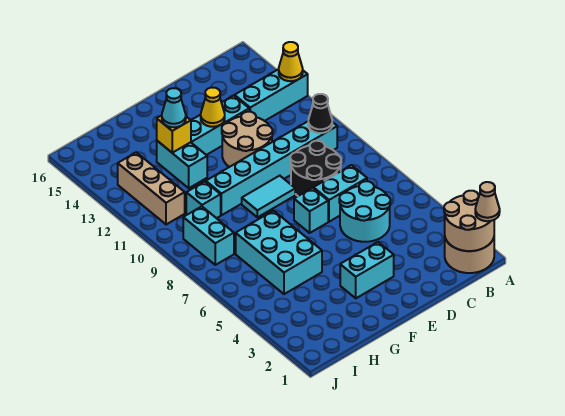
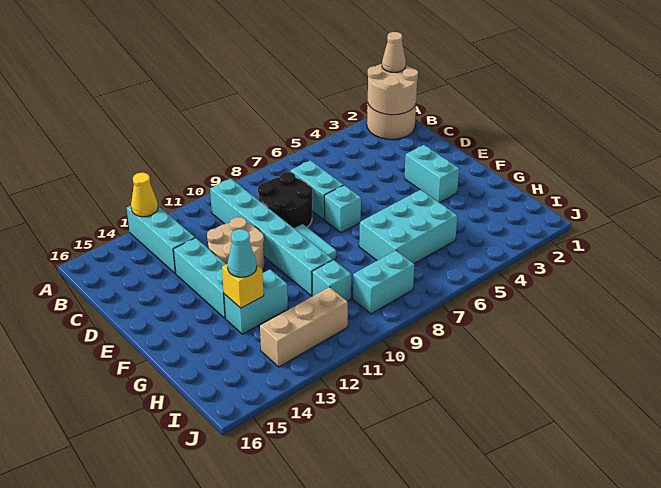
black cone B10 level 2 -> none
cyan round brick C5:D6 level 1 -> none
yellow cone E13 level 2 -> none

